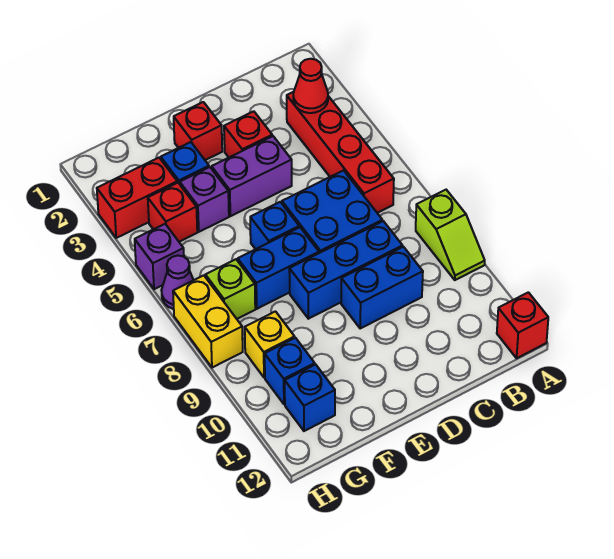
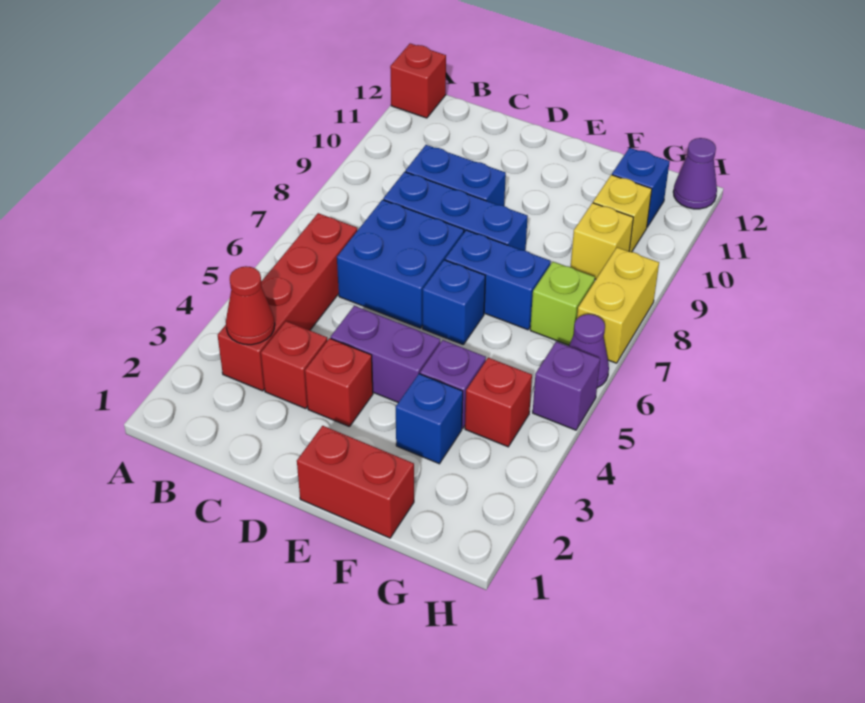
lime slope A8:A9 level 1 top 8 -> none
red brick E2 level 1 -> red brick C3 level 1
red brick G3:H3 level 1 -> red brick E1:F1 level 1
blue brick G10 level 1 -> yellow brick G10 level 1
none -> purple cone H12 level 1

